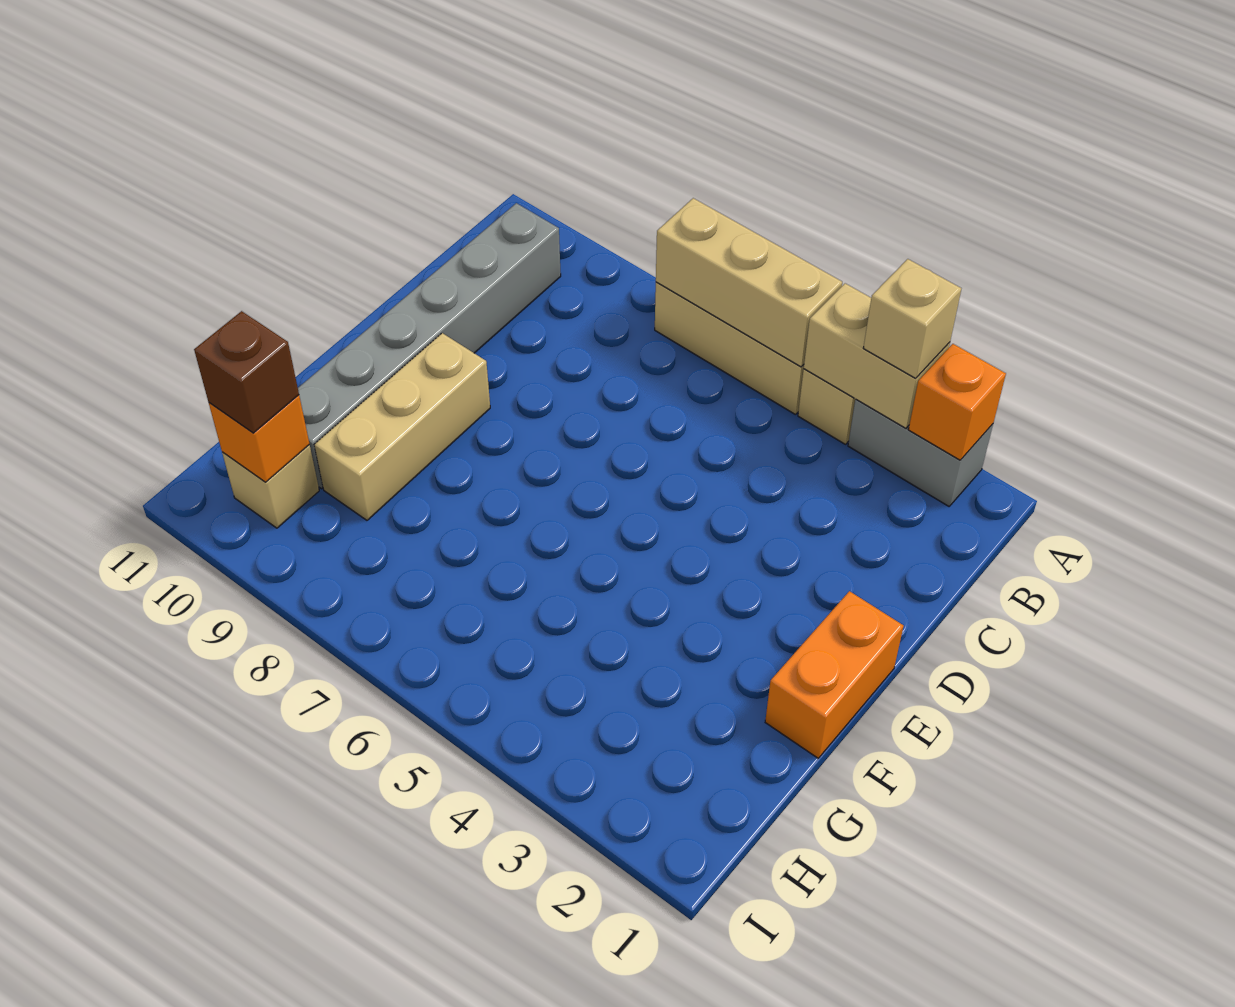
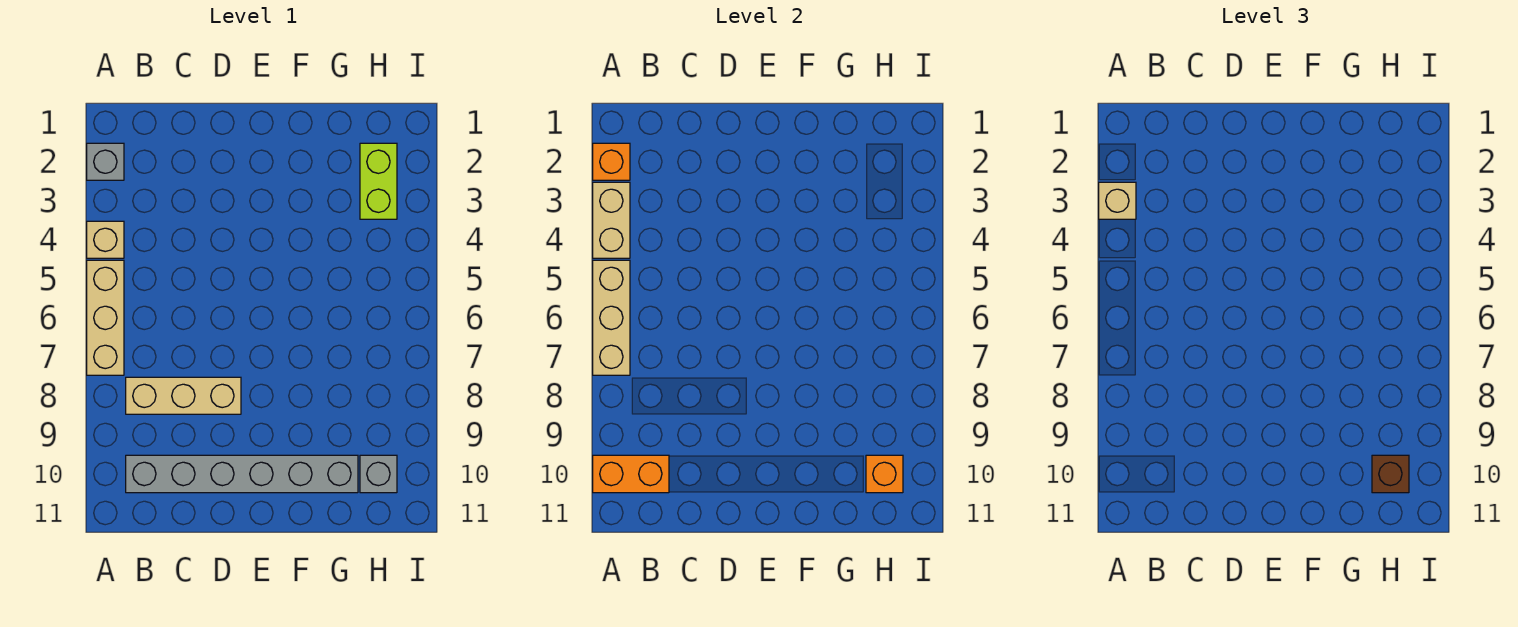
grey brick A2:A3 level 1 -> grey brick A2 level 1
orange brick E1:F1 level 1 -> orange brick A10:B10 level 2
tan brick E9:G9 level 1 -> tan brick B8:D8 level 1
none -> lime brick H2:H3 level 1
tan brick H10 level 1 -> grey brick H10 level 1

